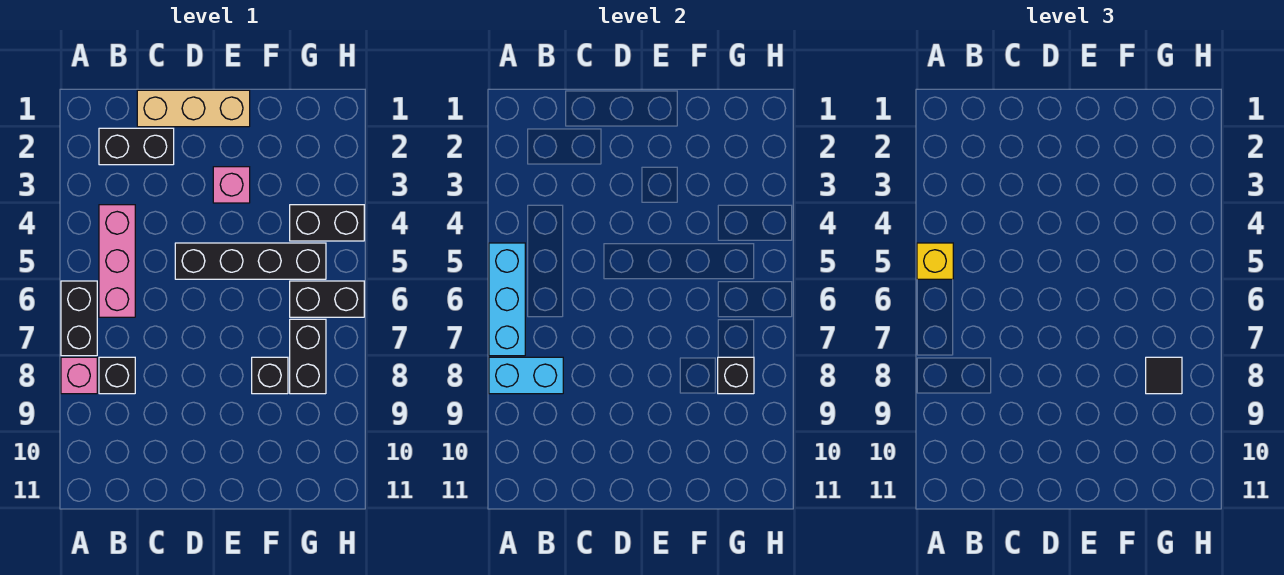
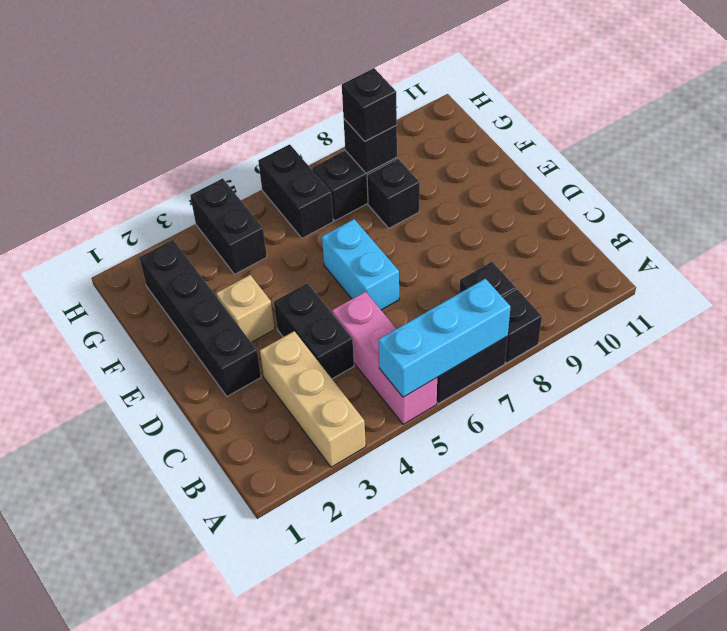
yellow brick A5 level 3 -> none
pink brick A8 level 1 -> black brick A8 level 1
cyan brick A8:B8 level 2 -> cyan brick D6:E6 level 1
black brick B2:C2 level 1 -> black brick C4:D4 level 1
pink brick B4:B6 level 1 -> pink brick A5:C5 level 1
tan brick C1:E1 level 1 -> tan brick A3:C3 level 1
black brick D5:G5 level 1 -> black brick D2:G2 level 1
pink brick E3 level 1 -> tan brick E3 level 1
black tile G8 level 3 -> black brick G8 level 3

